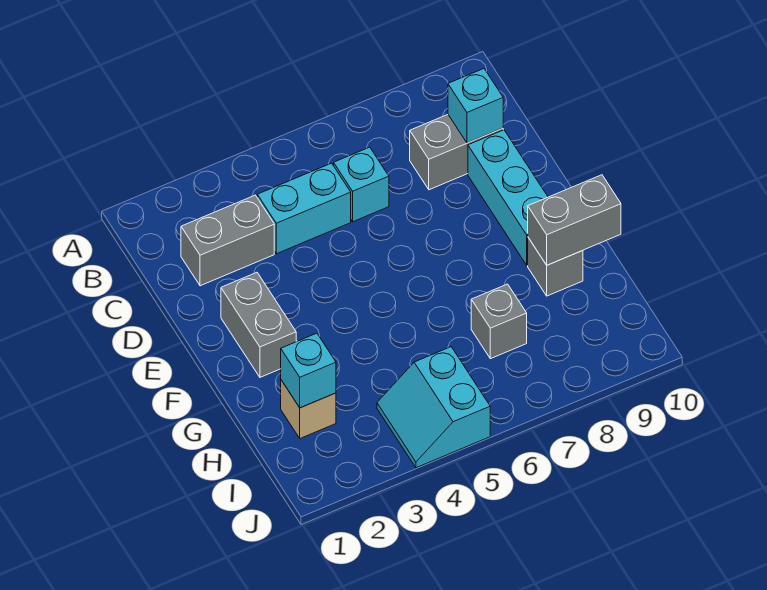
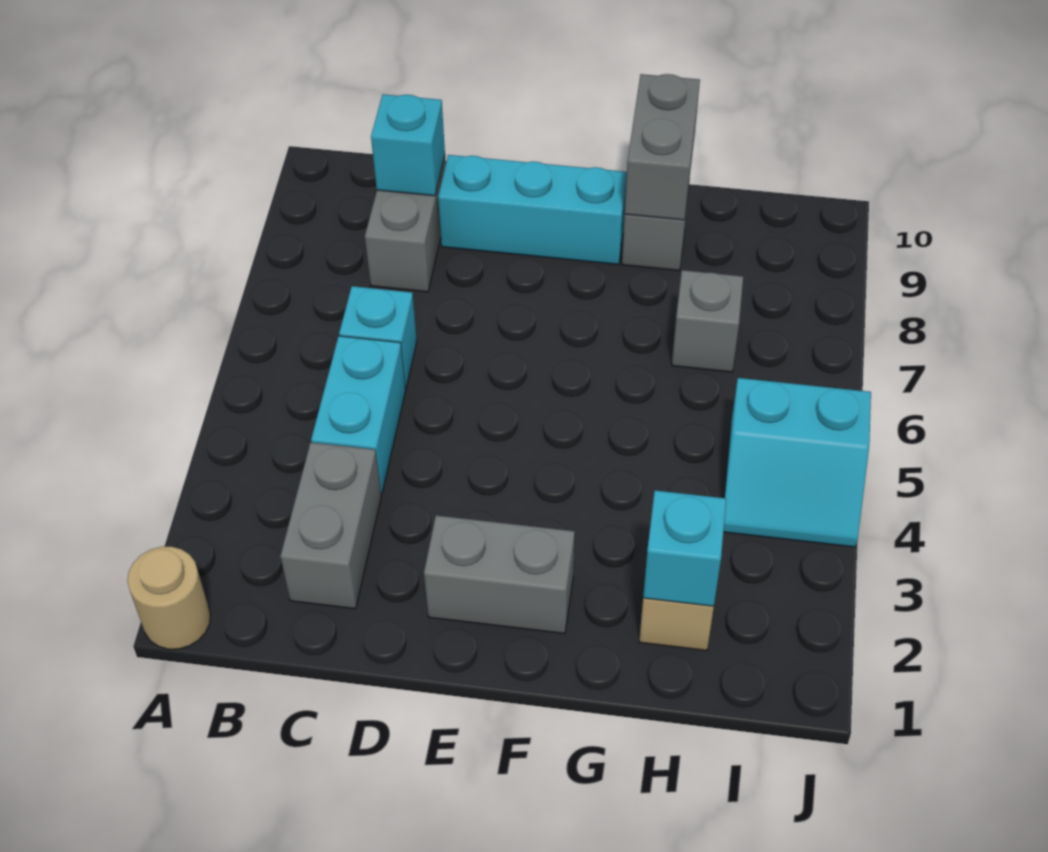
none -> tan round brick A1 level 1

